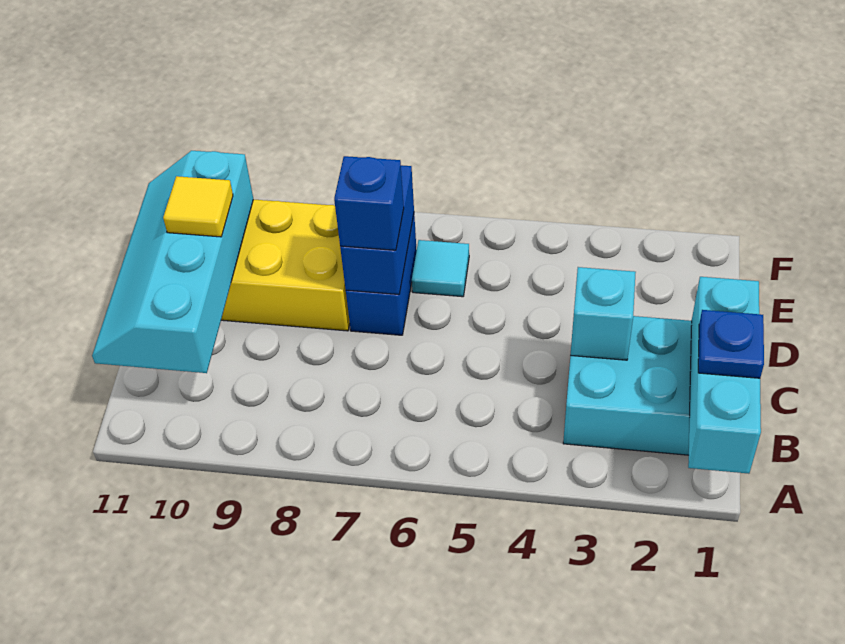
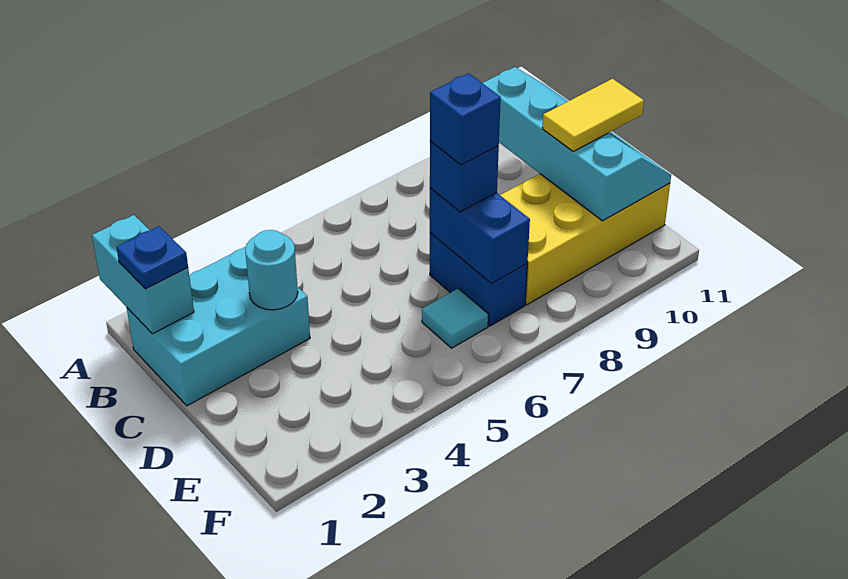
cyan brick A1:C1 level 2 -> cyan brick A1:B1 level 2
cyan brick C3 level 2 -> cyan round brick C3 level 2
none -> blue brick D7 level 4
yellow tile D10 level 3 -> yellow tile D10:D11 level 3

